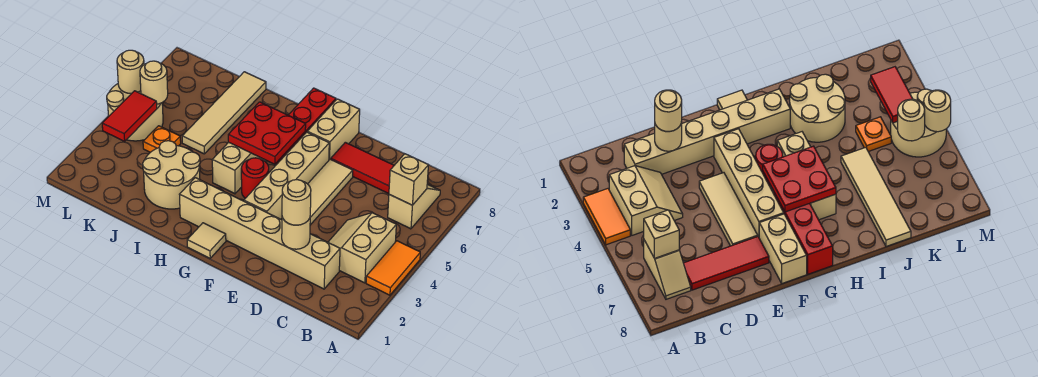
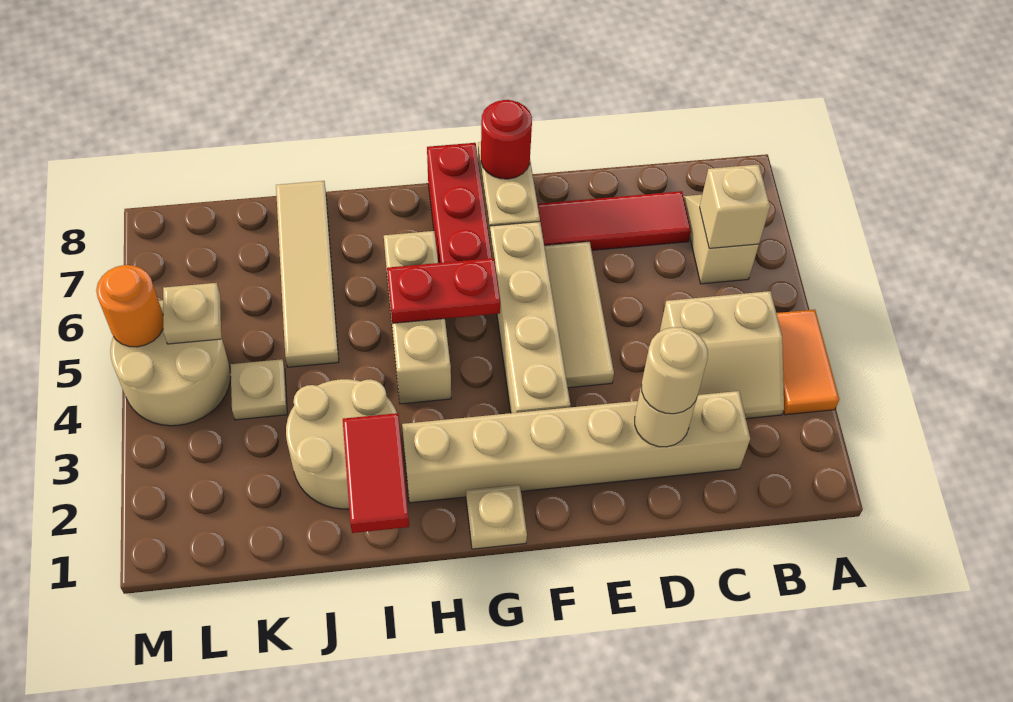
tan slope B3:C4 level 1 top B -> tan slope B3:C4 level 1 top 4
tan tile G1 level 1 -> tan plate G1 level 1
red round brick G4 level 1 -> red round brick F8 level 2
red plate G5:H6 level 2 -> red plate G5:H5 level 2
orange plate K4 level 1 -> tan plate K4 level 1
red tile L3:L4 level 2 -> red tile I1:I2 level 2
tan round brick L5 level 2 -> tan plate L5 level 2
tan round brick M5 level 2 -> orange round brick M5 level 2

